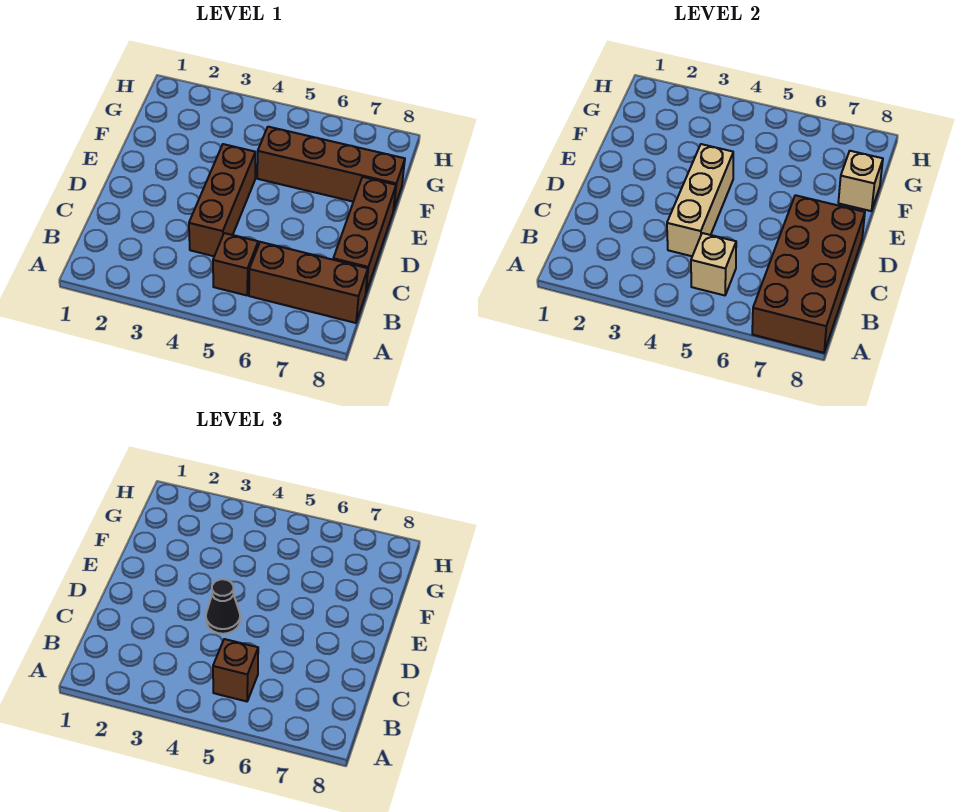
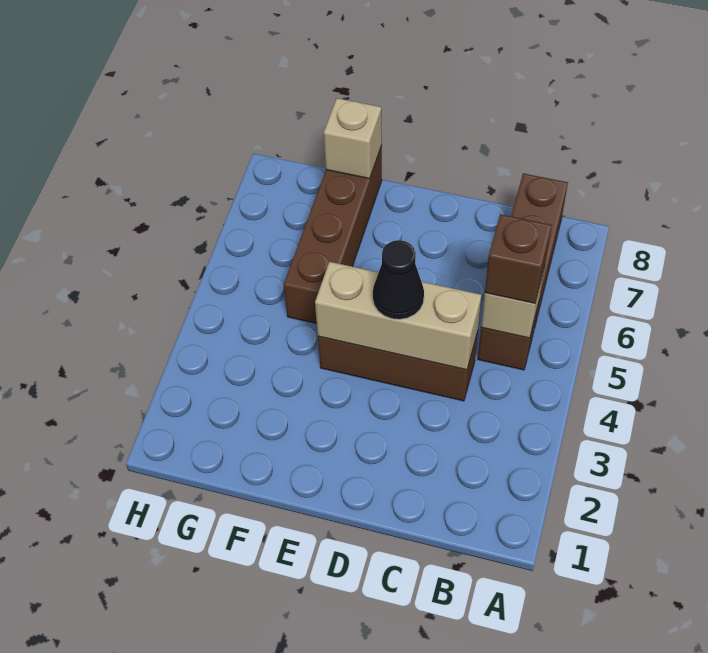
brown brick A7:D8 level 2 -> none
brown brick C8:E8 level 1 -> none

